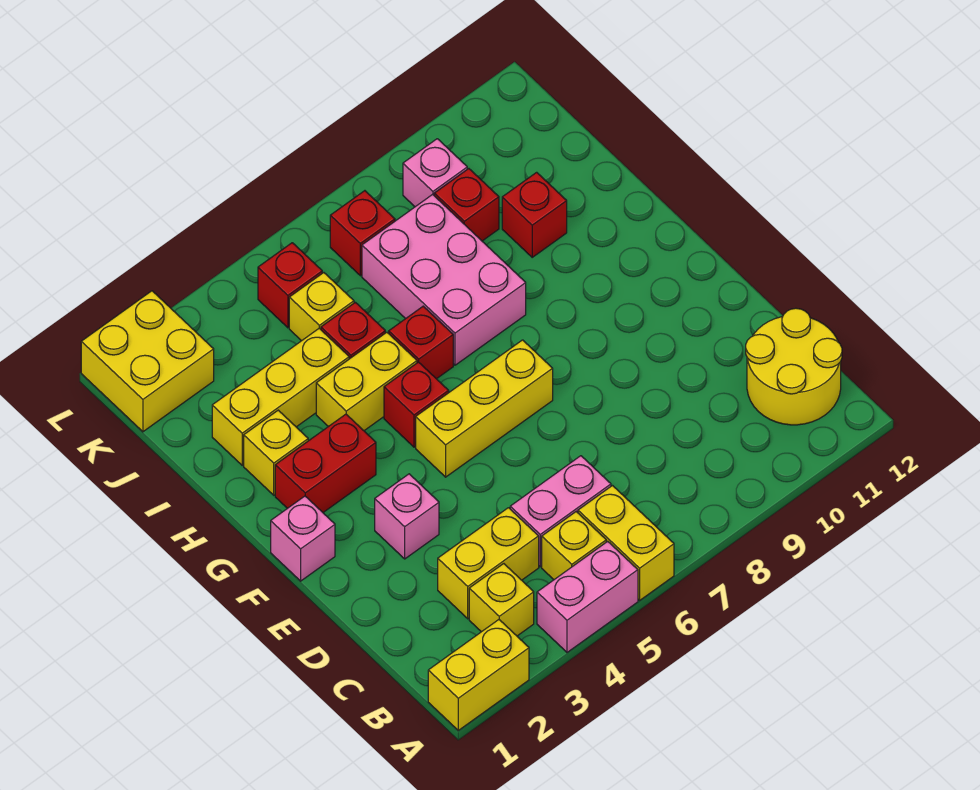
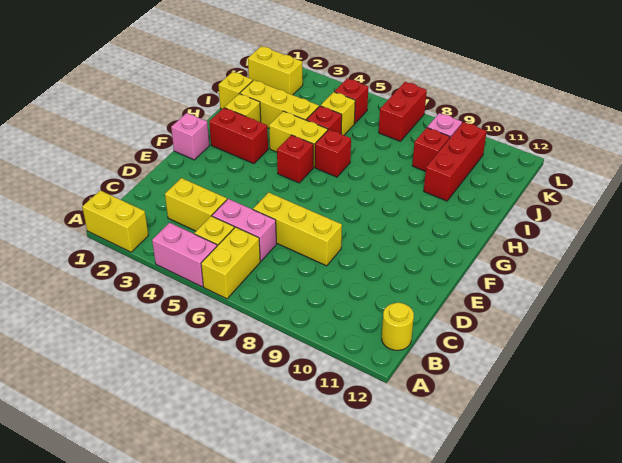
yellow brick B3 level 1 -> yellow brick I1 level 1
yellow round brick B11:C12 level 1 -> yellow round brick B12 level 1
pink brick E3 level 1 -> none
yellow brick F5:F7 level 1 -> yellow brick D6:D8 level 1
pink brick H7:J8 level 1 -> none
red brick I10 level 1 -> red brick I10:K10 level 1
yellow brick K1:L2 level 1 -> yellow brick K1:K2 level 1
red brick K7 level 1 -> red brick K7:L7 level 1

